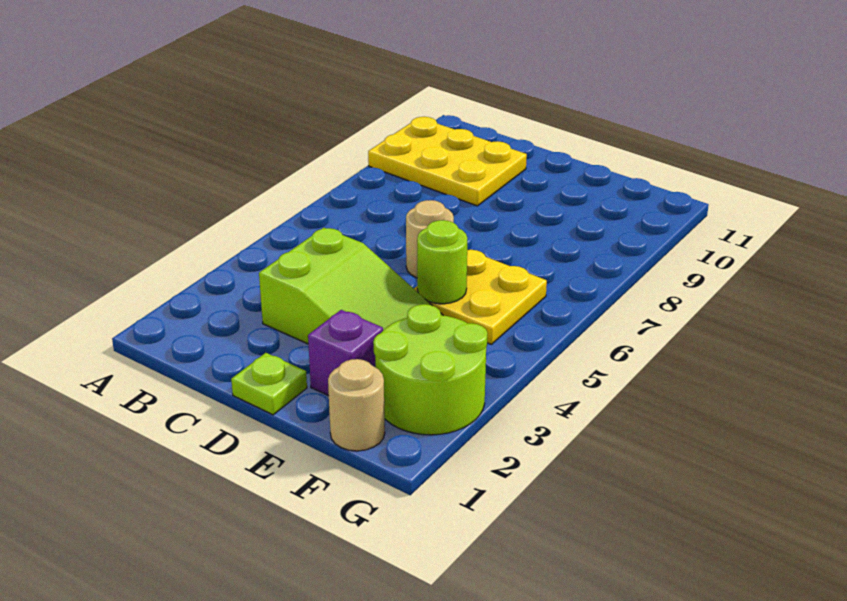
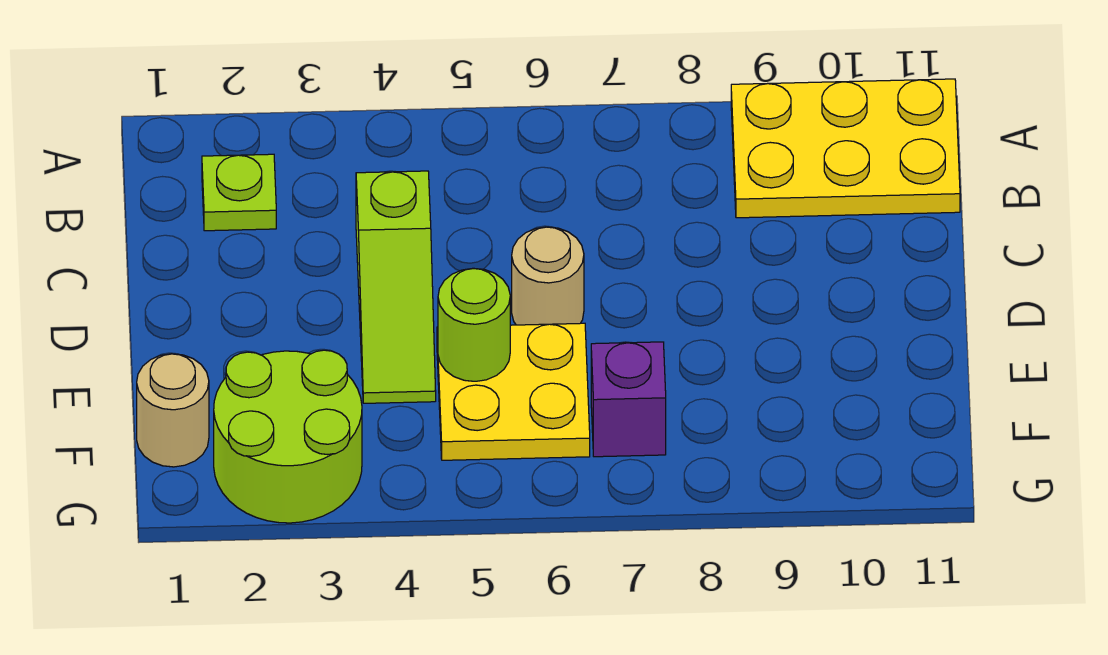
yellow plate A9:C10 level 1 -> yellow plate A9:B11 level 1
lime slope C3:E4 level 1 top C -> lime slope C4:E4 level 1 top C
lime plate D1 level 1 -> lime plate B2 level 1
purple brick E2 level 1 -> purple brick F7 level 1

